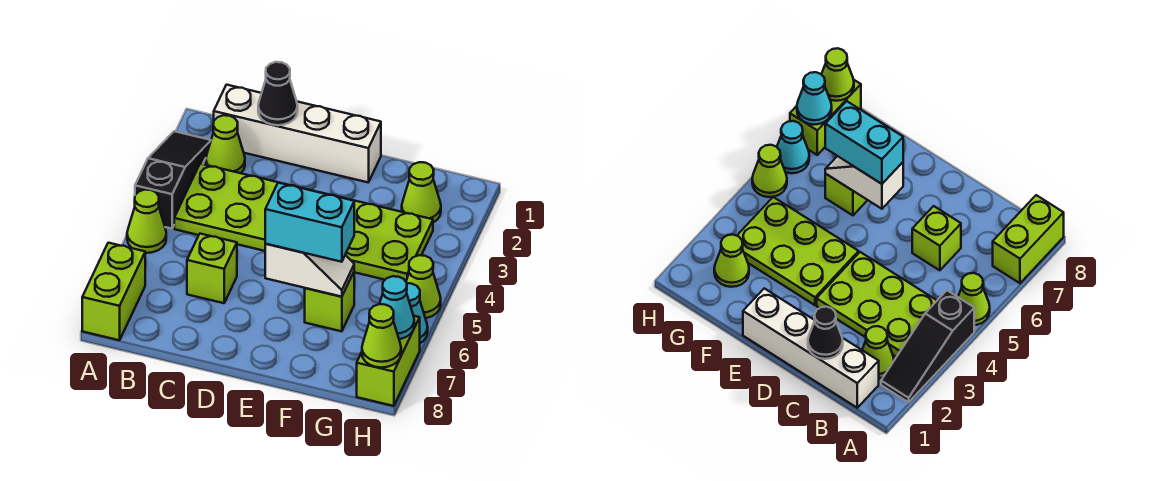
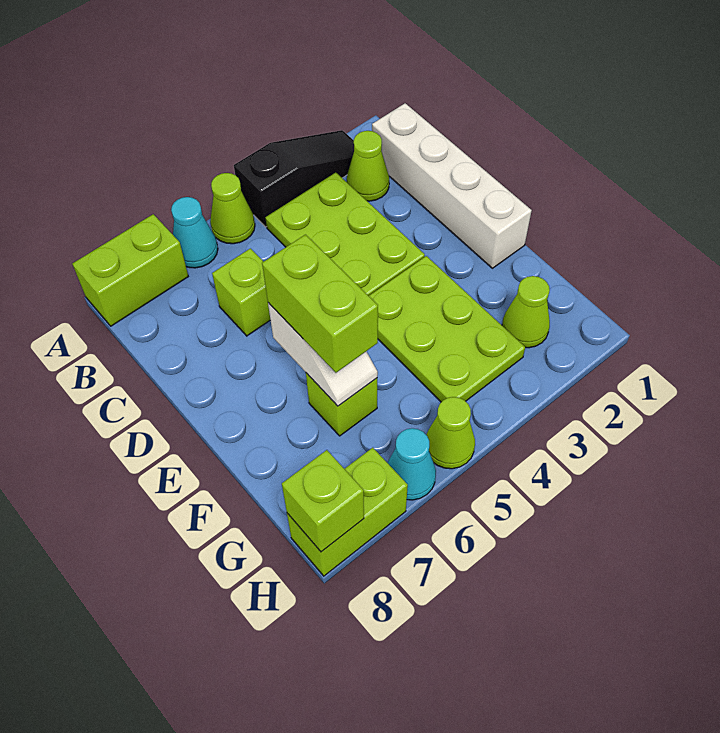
black cone C1 level 2 -> none
cyan brick E6:F6 level 3 -> lime brick E6:F6 level 3
cyan cone H7 level 2 -> cyan cone A6 level 1
lime cone H8 level 2 -> lime brick H8 level 2

